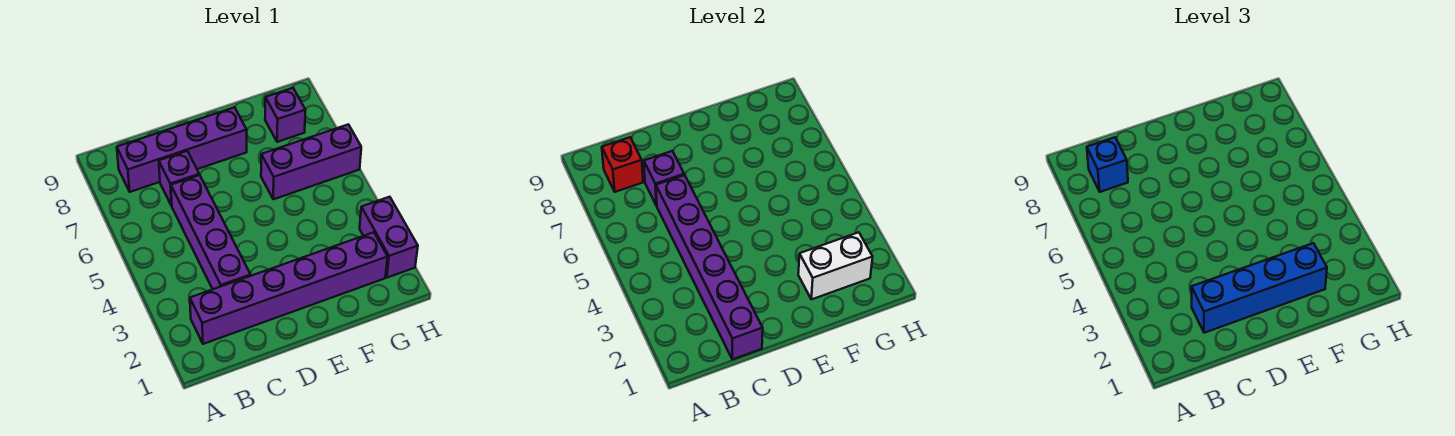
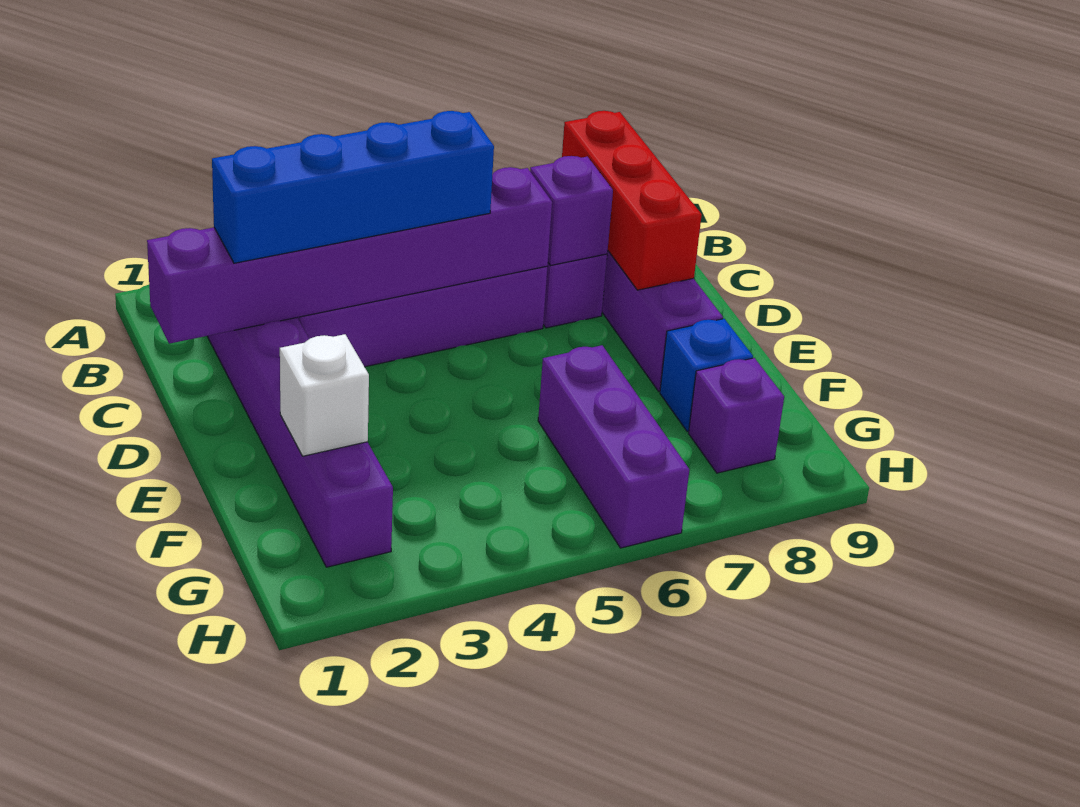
red brick B8 level 2 -> red brick B8:D8 level 2
blue brick B8 level 3 -> blue brick F8 level 1
blue brick C2:F2 level 3 -> blue brick C2:C5 level 3
white brick F2:G2 level 2 -> white brick F2 level 2
purple brick H2:H3 level 1 -> none

